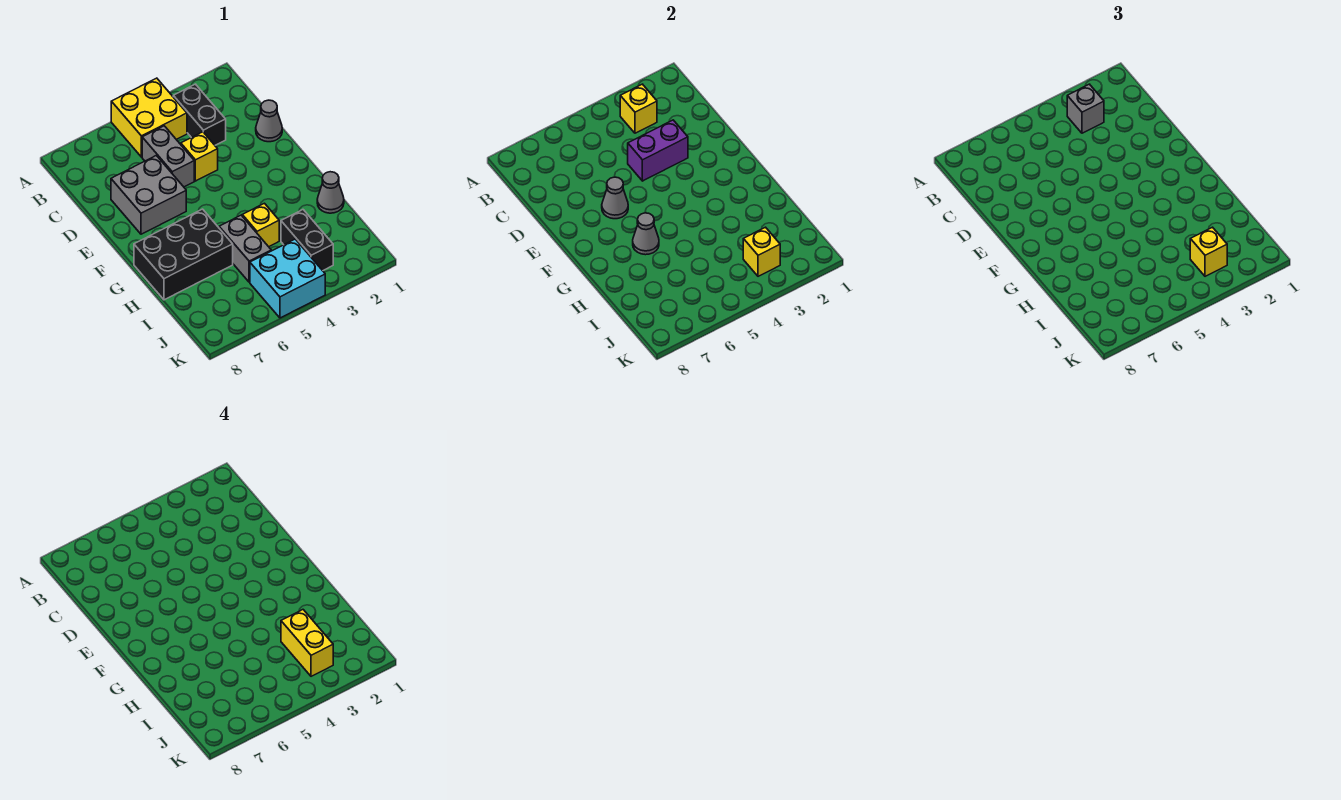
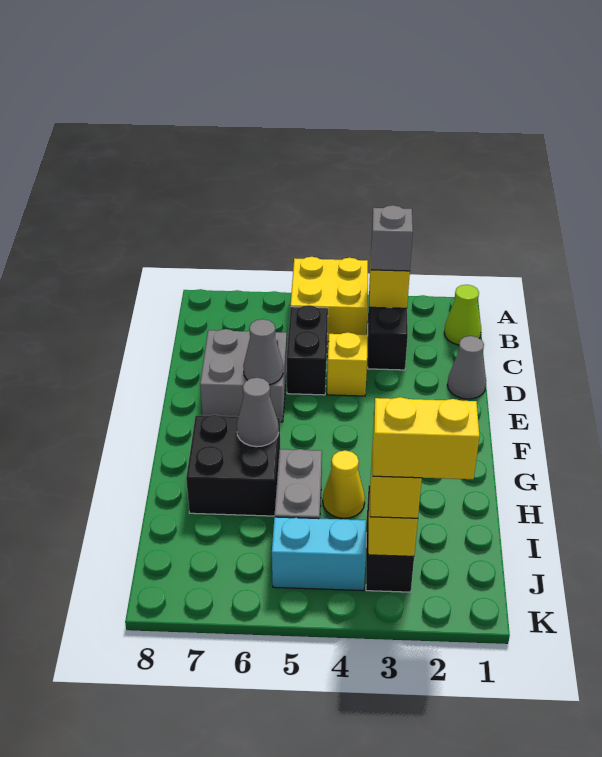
none -> lime cone B1 level 1
grey brick C5:D5 level 1 -> black brick C5:D5 level 1
purple brick D3:D4 level 2 -> none
black brick G6:H8 level 1 -> black brick G6:H7 level 1
grey cone H1 level 1 -> none
yellow brick H4 level 1 -> yellow cone H4 level 1
yellow brick I3:J3 level 4 -> yellow brick J2:J3 level 4
cyan brick J4:K5 level 1 -> cyan brick J4:J5 level 1

